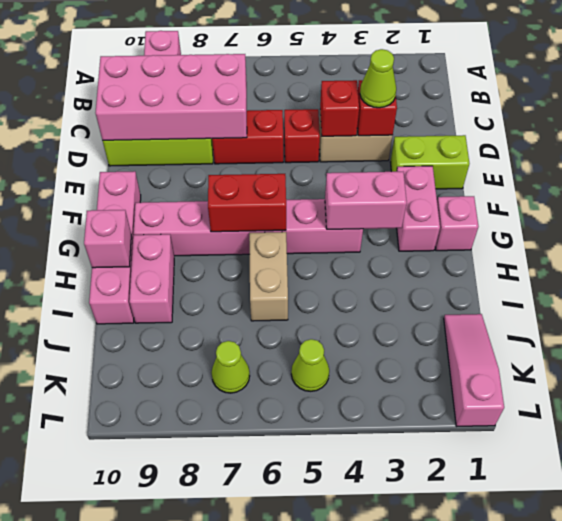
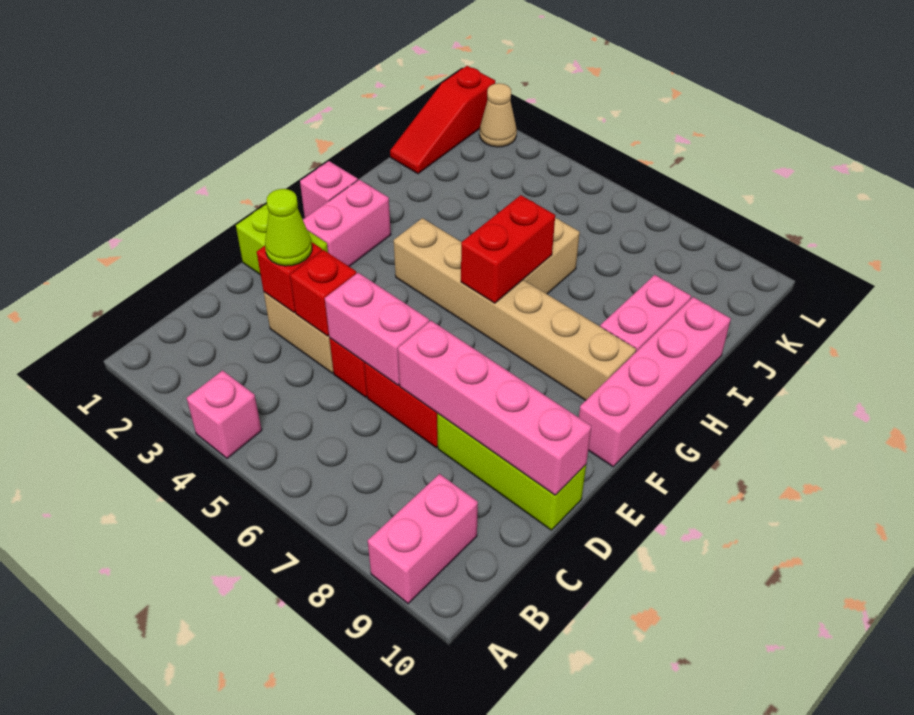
pink brick C7:D10 level 2 -> pink brick D7:D10 level 2
pink brick G3:G4 level 2 -> pink brick D5:D6 level 2
pink brick G4:G9 level 1 -> tan brick G4:G9 level 1
red brick G6:G7 level 2 -> red brick G6:H6 level 2
pink brick H10 level 2 -> pink brick A4 level 1
pink slope J1:L1 level 1 top L -> red slope J1:L1 level 1 top L
lime cone K5 level 1 -> none
lime cone K7 level 1 -> none
none -> tan cone L2 level 1

